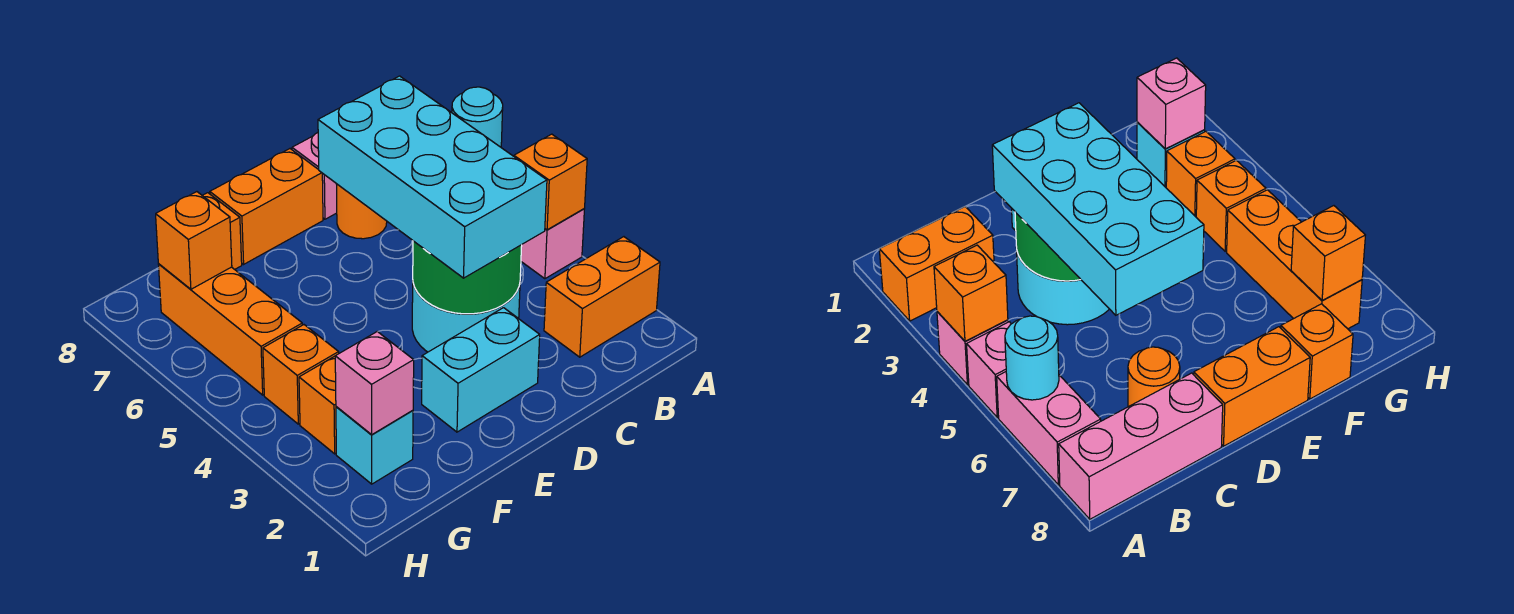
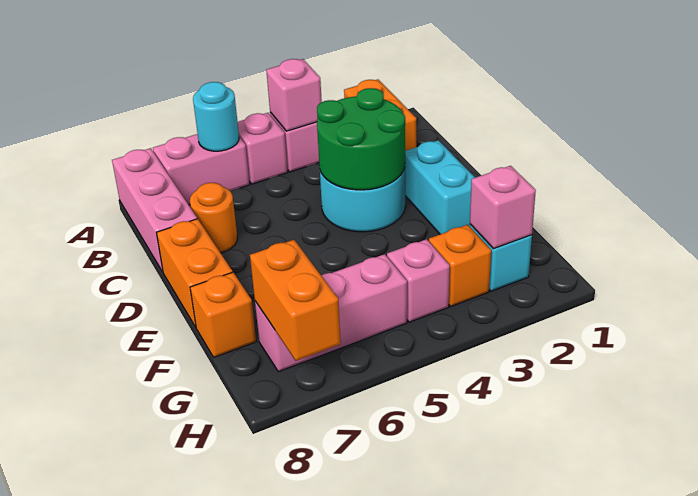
orange brick A4 level 2 -> pink brick A4 level 2
cyan brick C3:D6 level 3 -> none
orange brick G4 level 1 -> pink brick G4 level 1
orange brick G5:G7 level 1 -> pink brick G5:G7 level 1
orange brick G7 level 2 -> orange brick G7:H7 level 2

